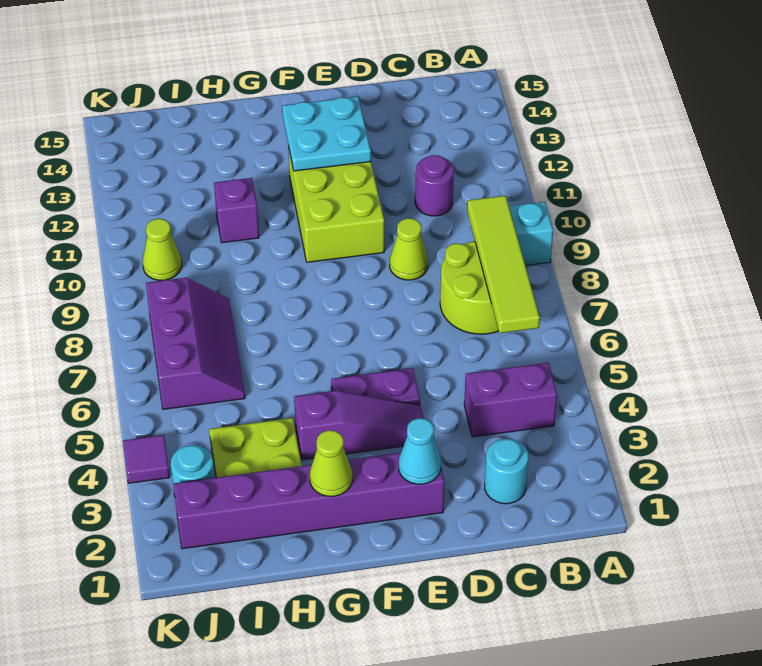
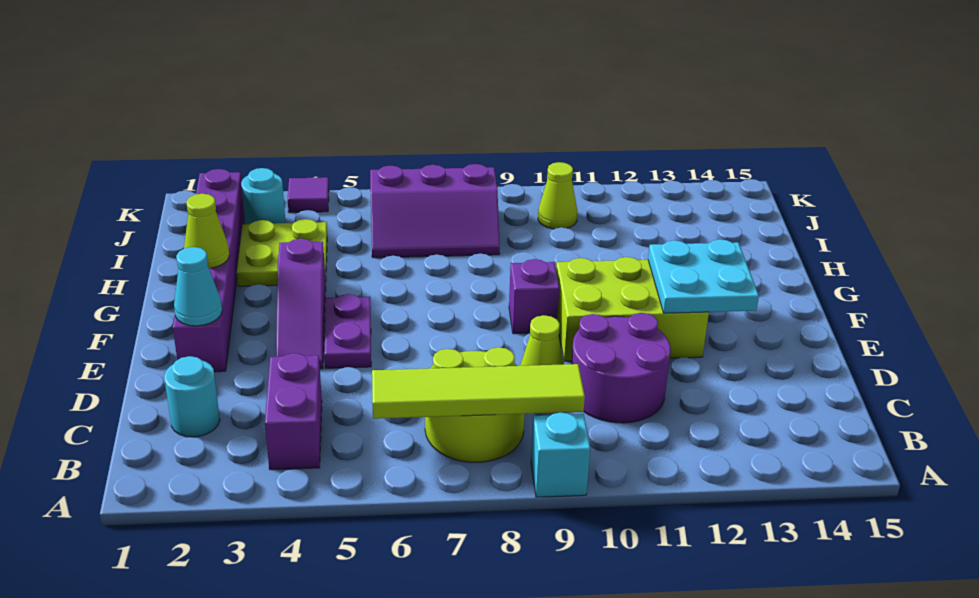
purple round brick C11 level 1 -> purple round brick C10:D11 level 1
purple brick H11 level 1 -> purple brick F9 level 1

